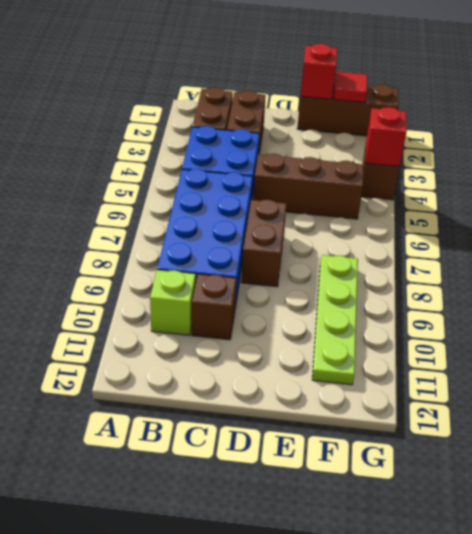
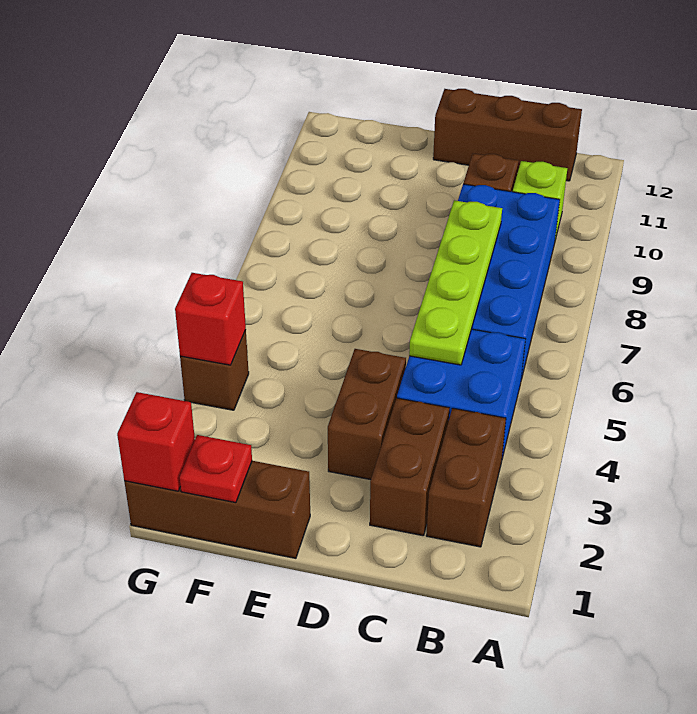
brown brick D5:F5 level 1 -> brown brick B12:D12 level 1
brown brick D7:D8 level 1 -> brown brick D3:D4 level 1
red brick E1 level 2 -> red brick G1 level 2
red tile F1 level 2 -> red plate F1 level 2
lime plate F8:F11 level 1 -> lime plate C5:C8 level 2

